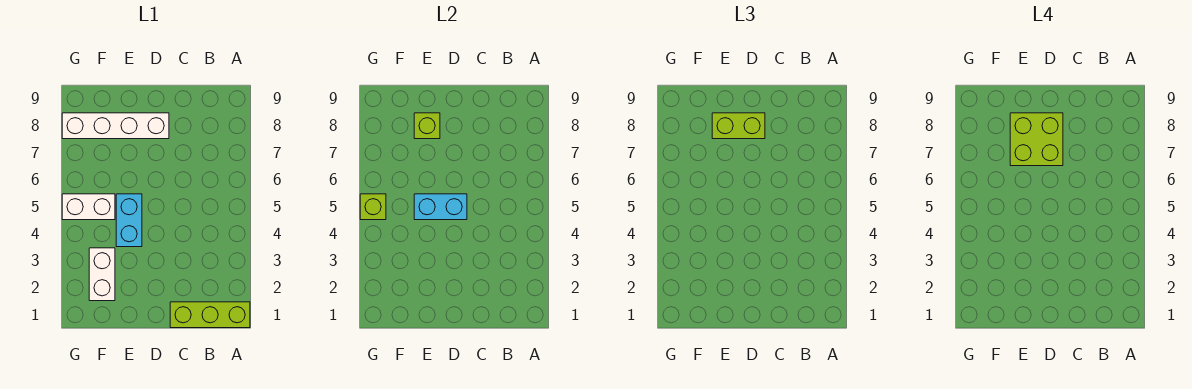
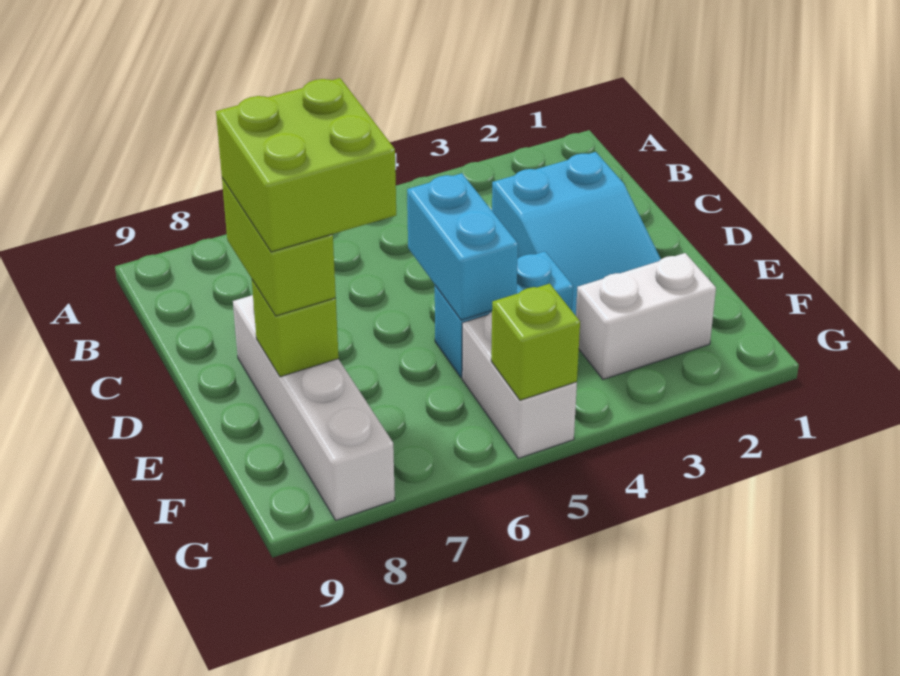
lime brick A1:C1 level 1 -> none
none -> cyan slope C2:E3 level 1 top C

